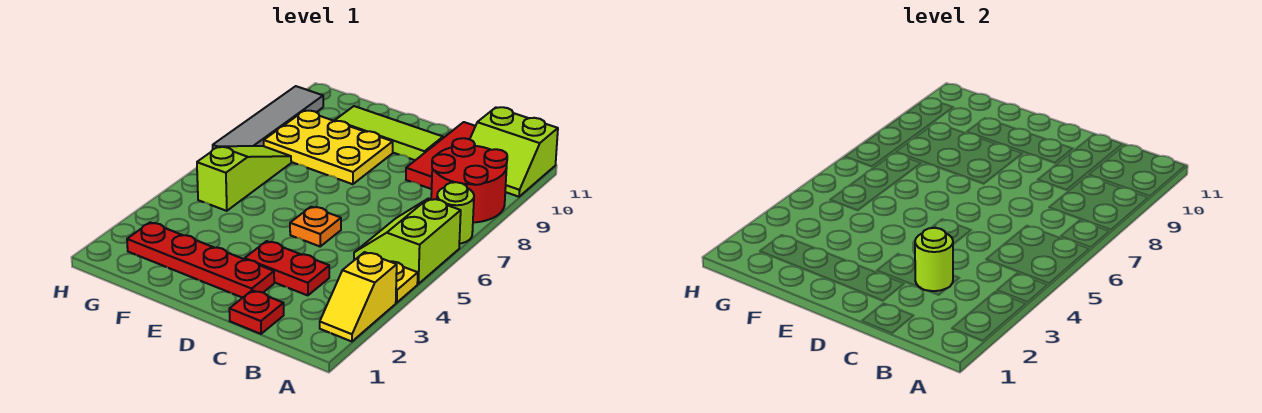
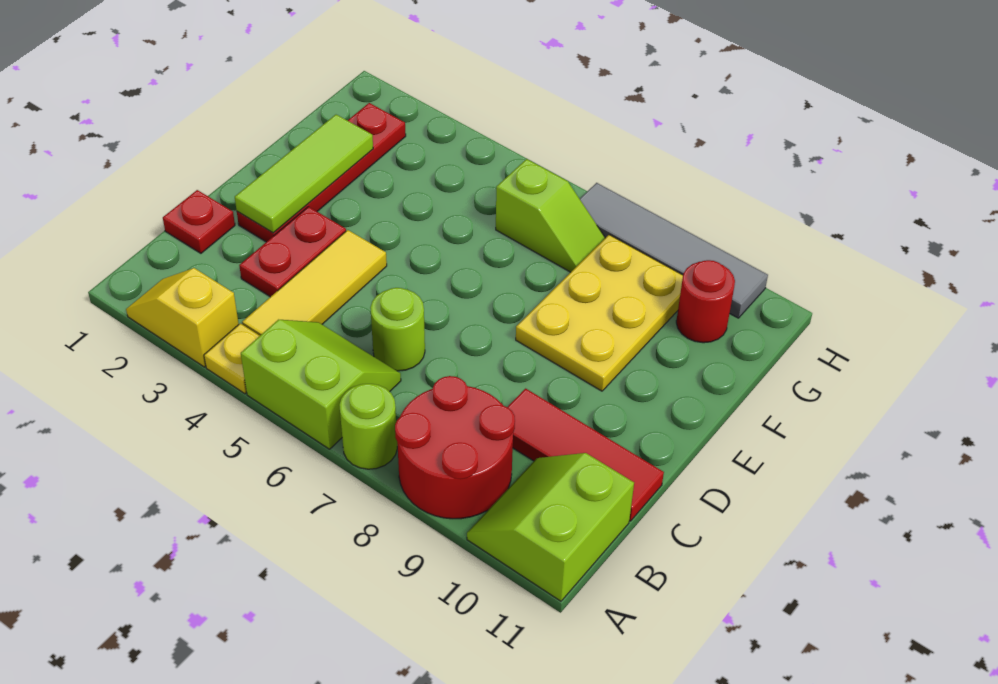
none -> yellow tile B4:D4 level 1
lime round brick C3 level 2 -> lime round brick C6 level 1
orange plate D5 level 1 -> none
lime tile D10:F10 level 1 -> lime tile D2:F2 level 2
lime slope G5:G7 level 1 top 5 -> lime slope G6:G7 level 1 top 6
none -> red round brick G10 level 1

